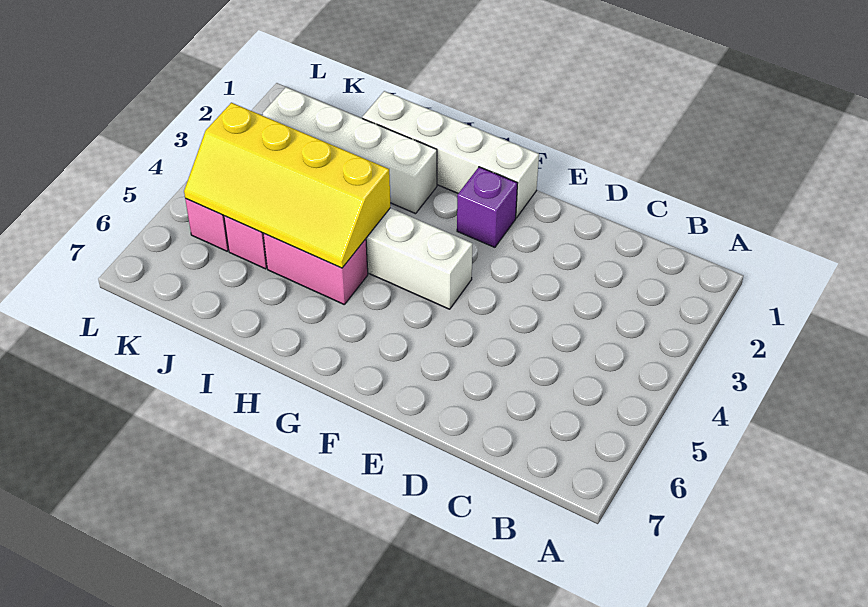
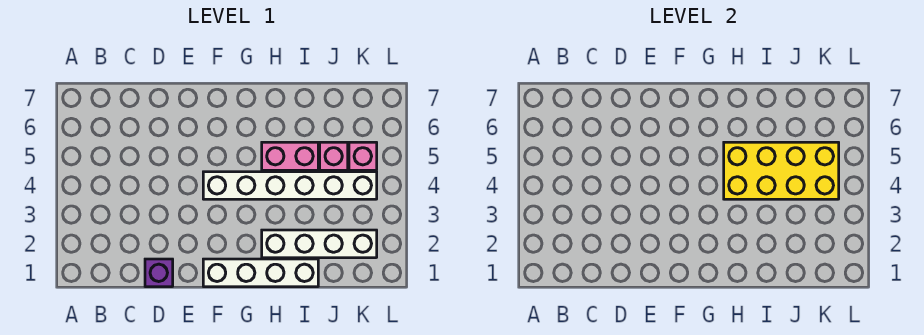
purple brick F2 level 1 -> purple brick D1 level 1
yellow slope H4:K5 level 2 top 4 -> yellow brick H4:K5 level 2

